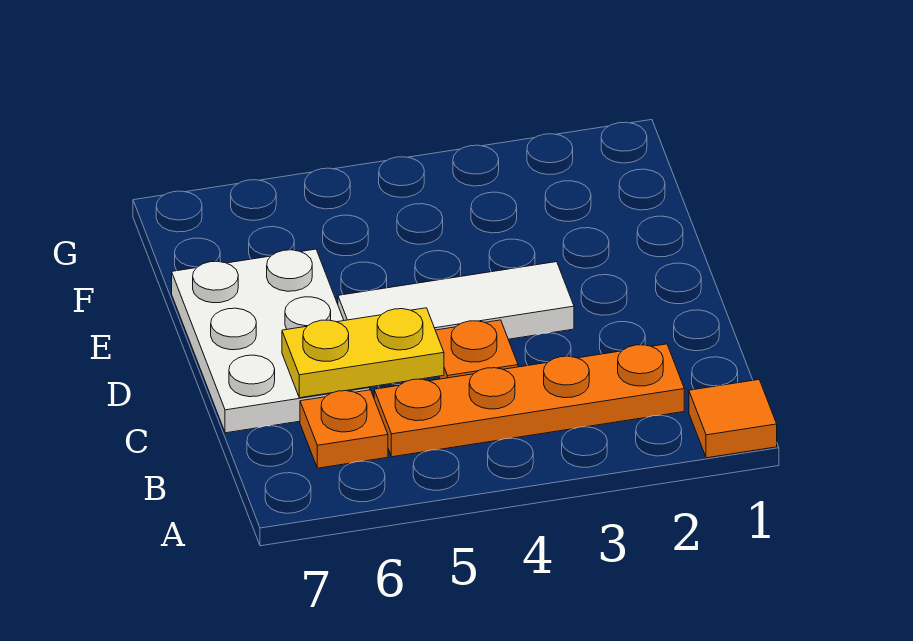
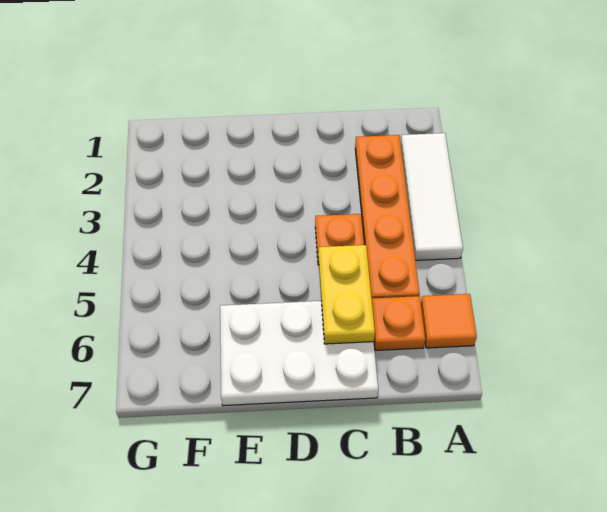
orange tile A1 level 1 -> orange tile A6 level 1
white tile D3:D5 level 1 -> white tile A2:A4 level 1

